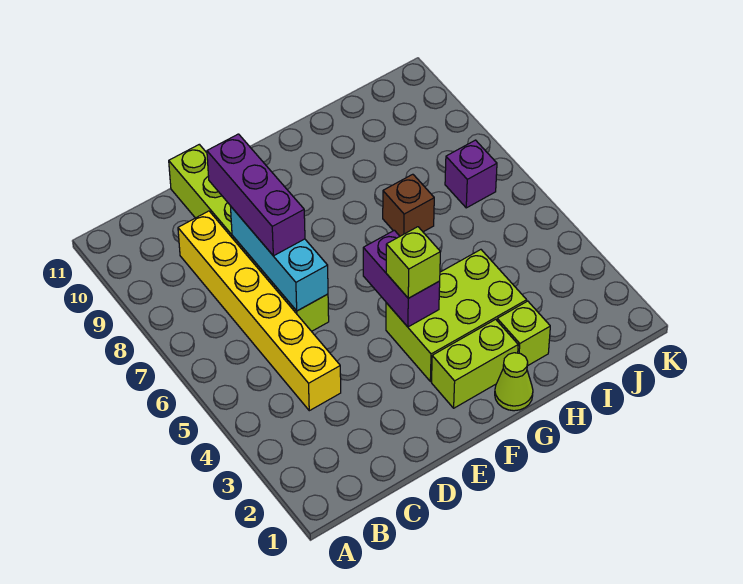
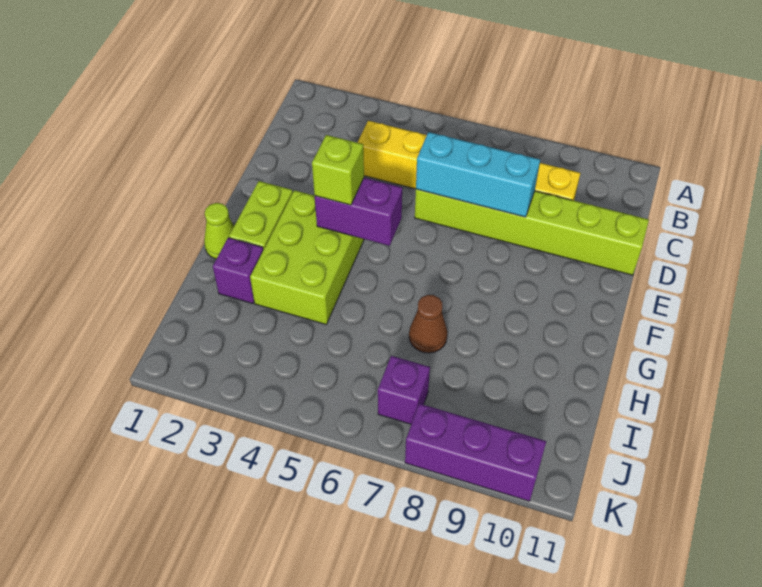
purple brick D7:D9 level 3 -> purple brick K8:K10 level 1
lime brick H2 level 1 -> purple brick H2 level 1
brown brick H7 level 1 -> brown cone H7 level 1

